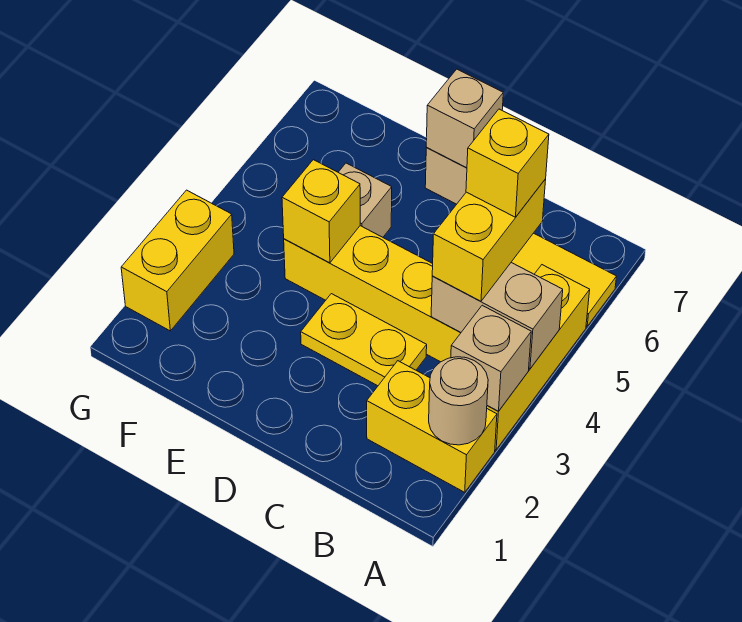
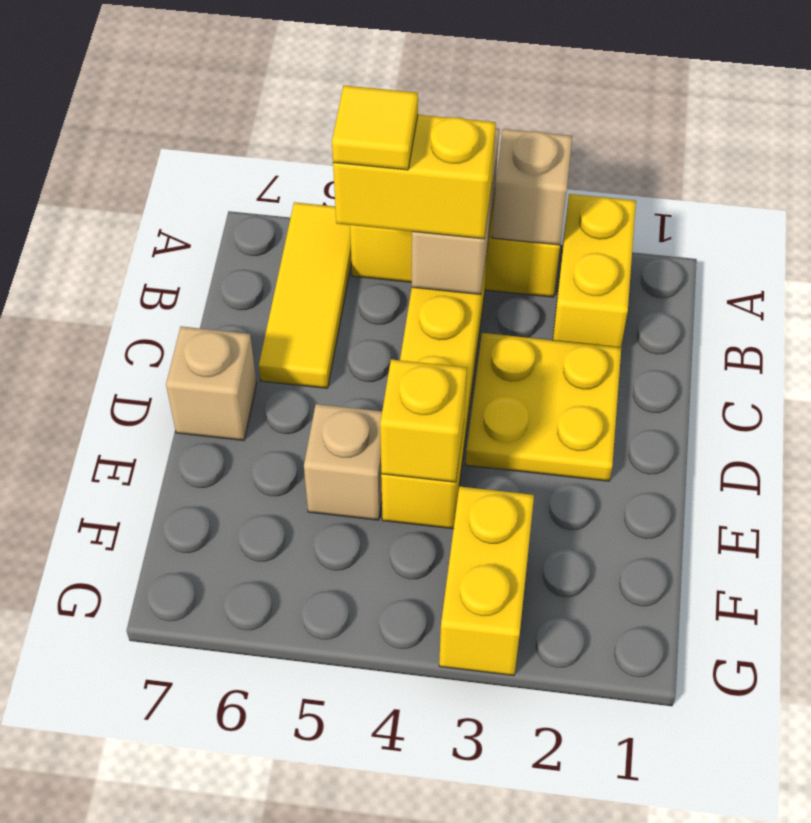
tan round brick A2 level 2 -> none
yellow brick B5 level 4 -> yellow tile B5 level 4
yellow plate C3:D3 level 1 -> yellow plate C2:D3 level 1
tan brick D7 level 2 -> none
yellow brick G2:G3 level 1 -> yellow brick F3:G3 level 1

